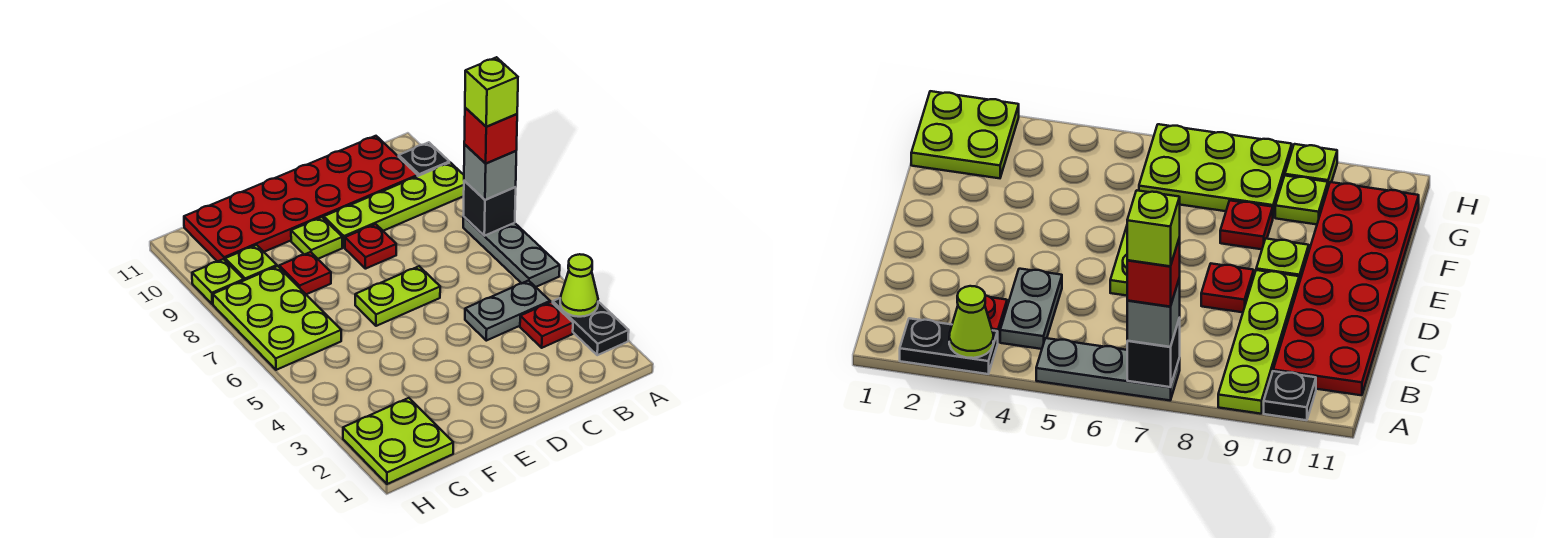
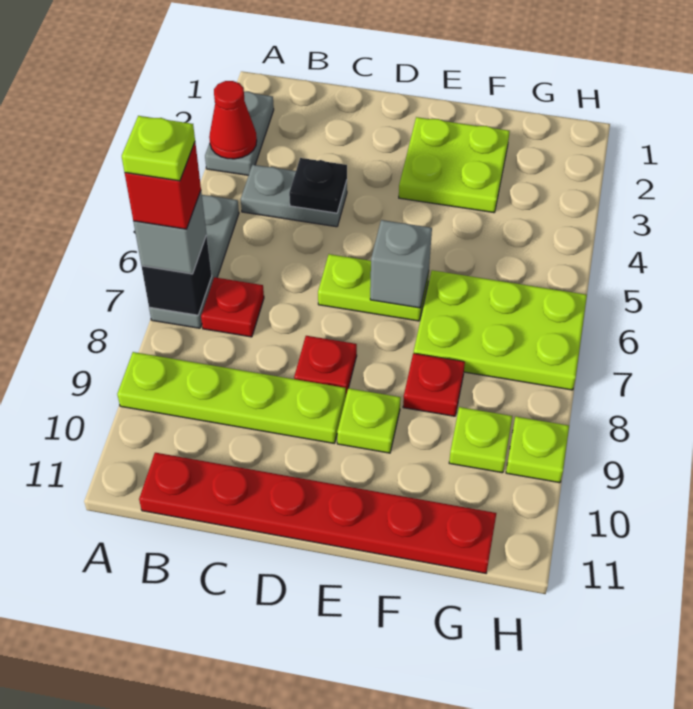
black plate A2:A3 level 1 -> grey plate A2:A3 level 1
lime cone A3 level 2 -> red cone A3 level 2
lime brick A7 level 5 -> lime plate A7 level 5
black plate A10 level 1 -> black plate C4 level 2
red plate B3 level 1 -> red plate B7 level 1
red plate B10:G11 level 1 -> red plate B11:G11 level 1
none -> grey brick E6 level 2
lime plate G1:H2 level 1 -> lime plate E2:F3 level 1
lime plate G6:H8 level 1 -> lime plate F6:H7 level 1

